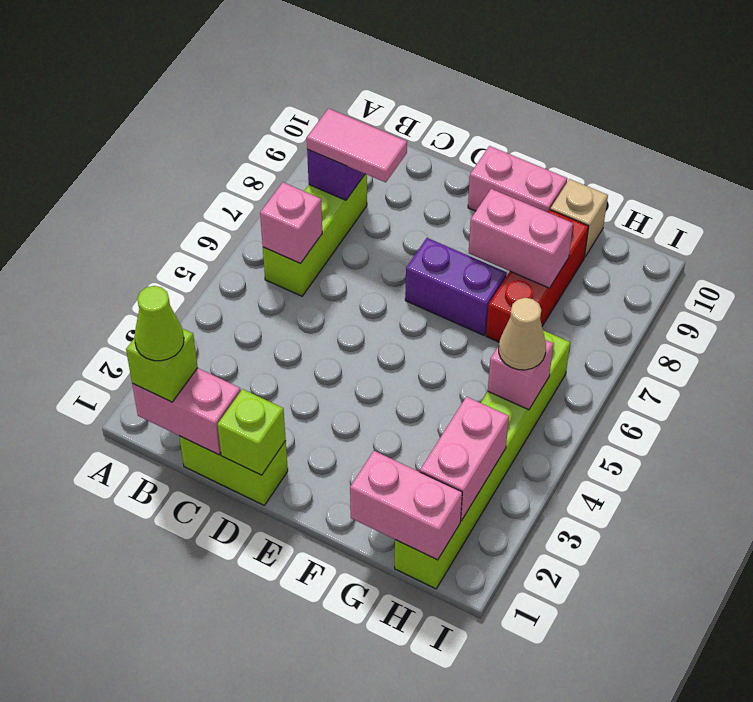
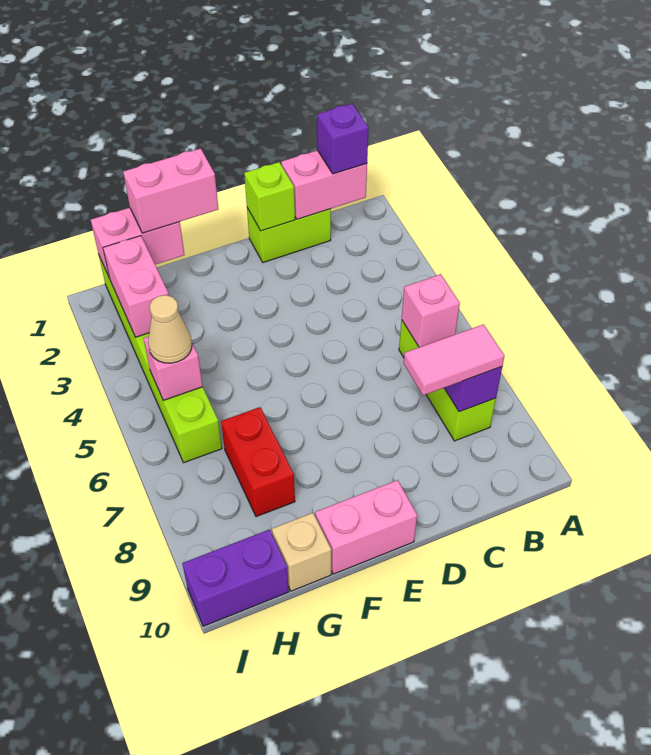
lime brick B1 level 3 -> purple brick B1 level 3
lime cone B1 level 4 -> none
purple brick E7:F7 level 1 -> purple brick H10:I10 level 1
pink brick F8:G8 level 2 -> pink brick F1:G1 level 3
red brick G7:G9 level 1 -> red brick G7:G8 level 1

